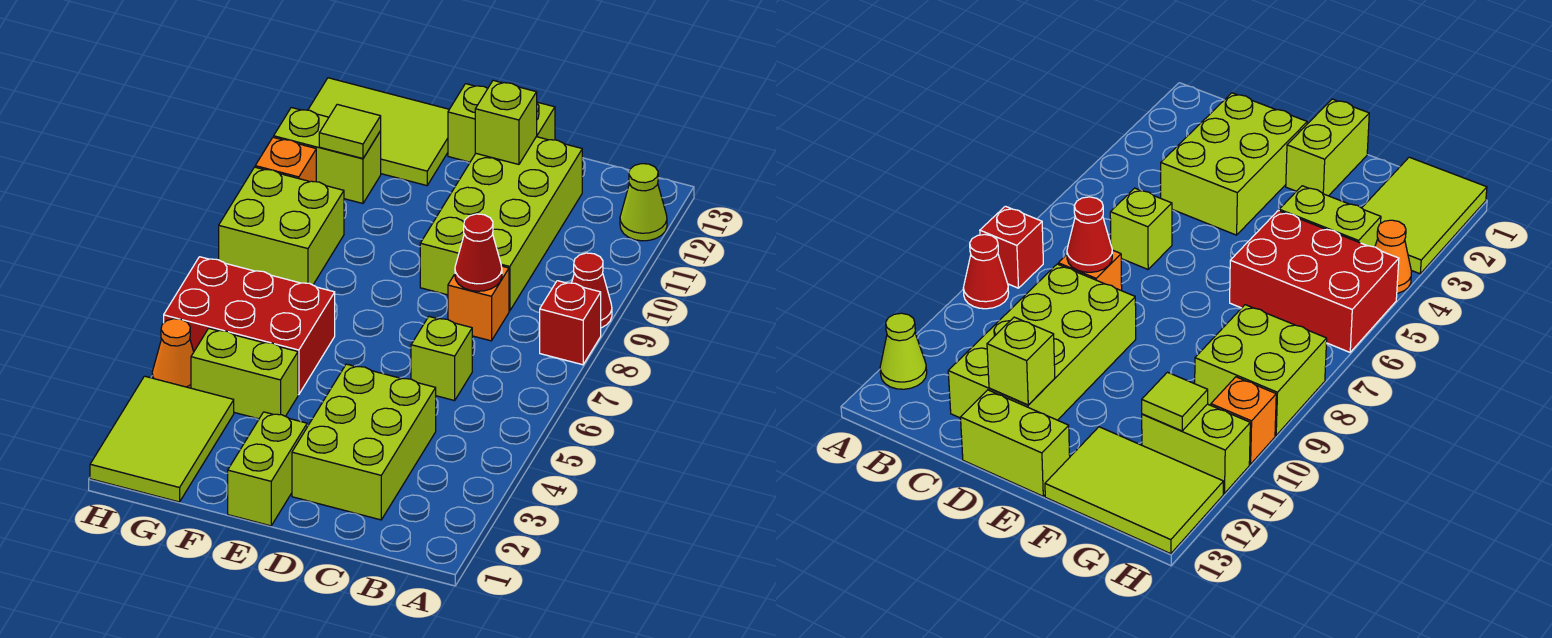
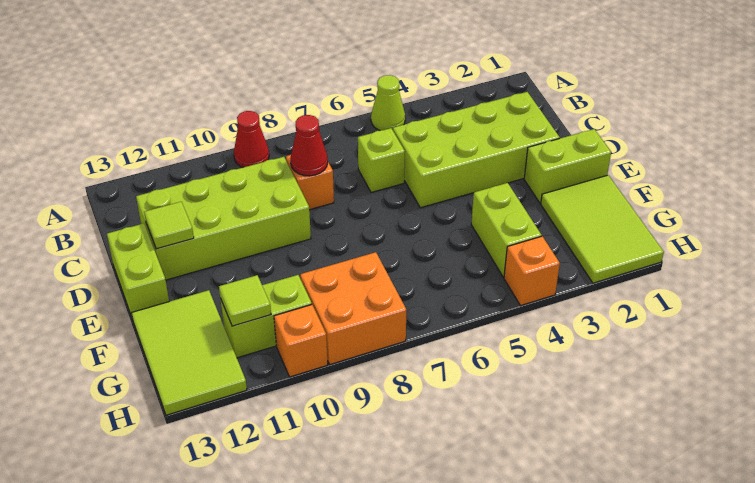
red brick A8 level 1 -> none
lime cone A12 level 1 -> lime cone A5 level 1
lime brick C2:D4 level 1 -> lime brick C2:D5 level 1
lime brick D12 level 2 -> lime tile D12 level 2
red brick F5:H6 level 1 -> none
lime tile G1:H3 level 1 -> lime tile F1:H2 level 1
lime brick G8:H9 level 1 -> orange brick G8:H9 level 1
lime brick G11:H11 level 1 -> lime brick G10:G11 level 1
orange cone H4 level 1 -> orange brick H4 level 1

